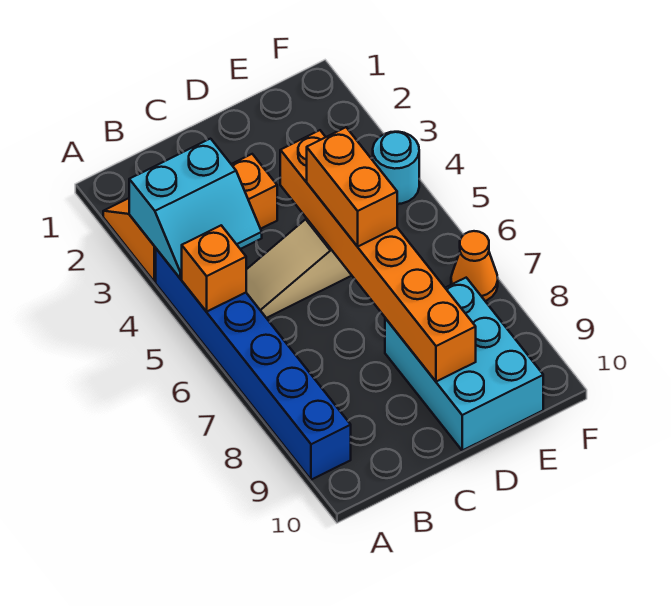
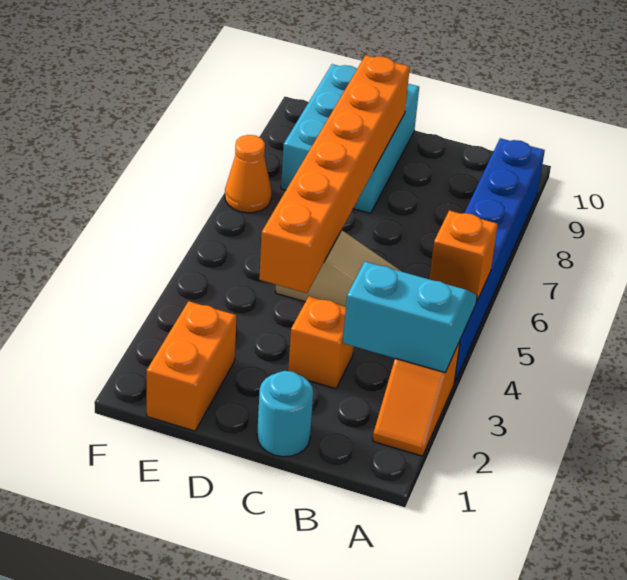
orange brick D5:D6 level 3 -> orange brick E1:E2 level 1
cyan round brick F4 level 1 -> cyan round brick C1 level 1

